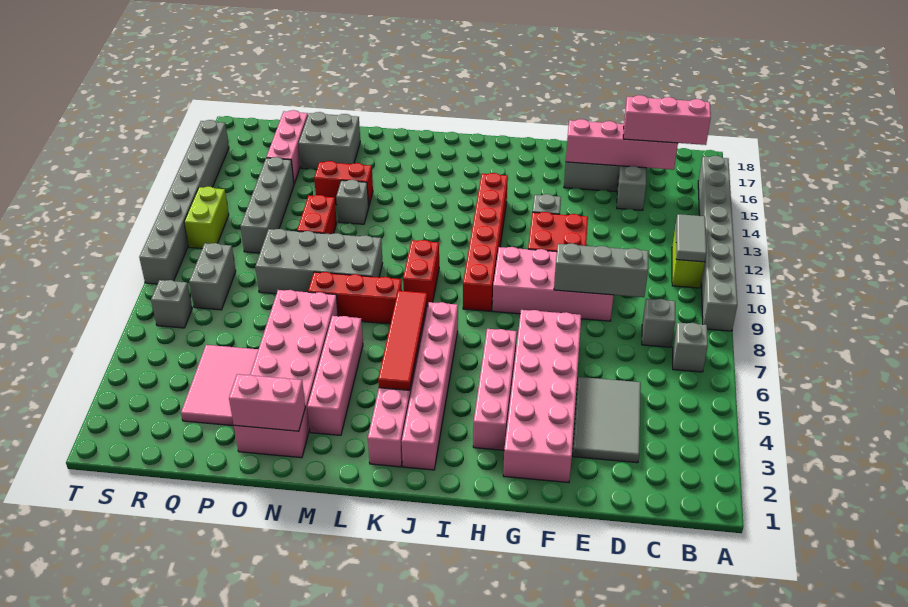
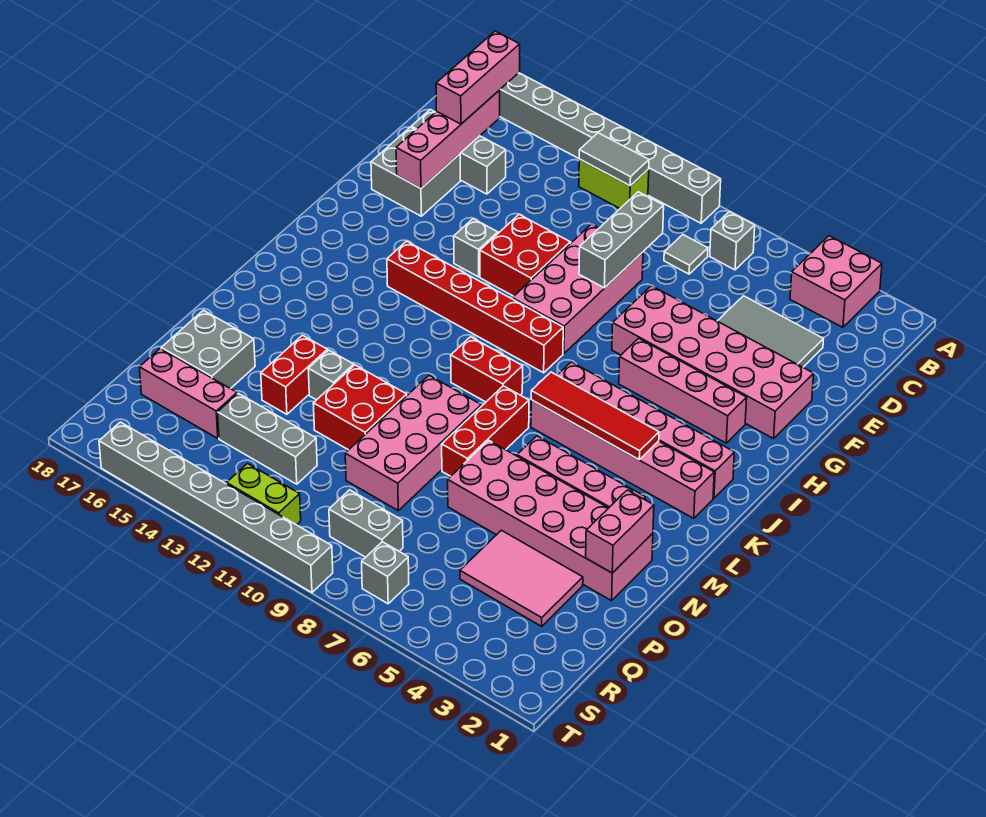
none -> pink brick A3:B4 level 1
grey brick C8 level 1 -> grey tile C8 level 1
grey brick M9:P10 level 1 -> pink brick M9:P10 level 1
red brick O11:O12 level 1 -> red brick N11:O12 level 1
grey brick Q11:Q14 level 1 -> grey brick Q12:Q14 level 1

